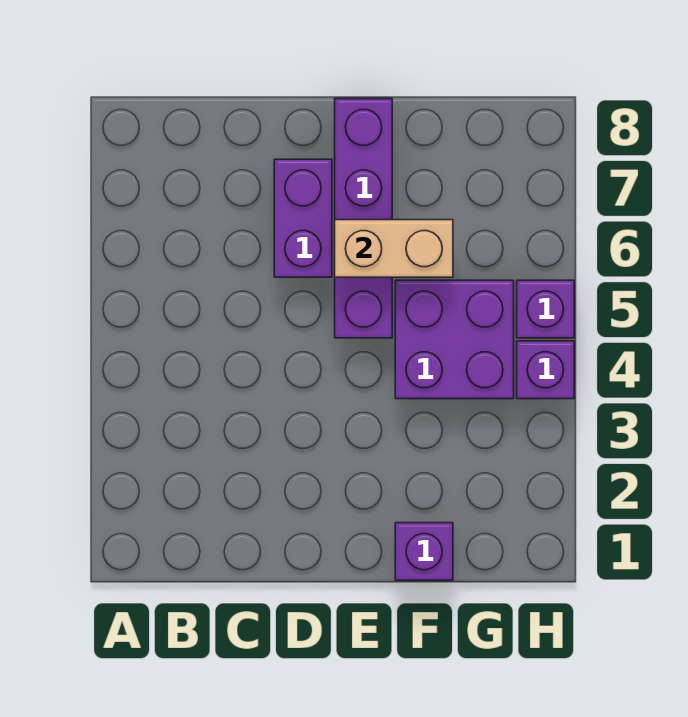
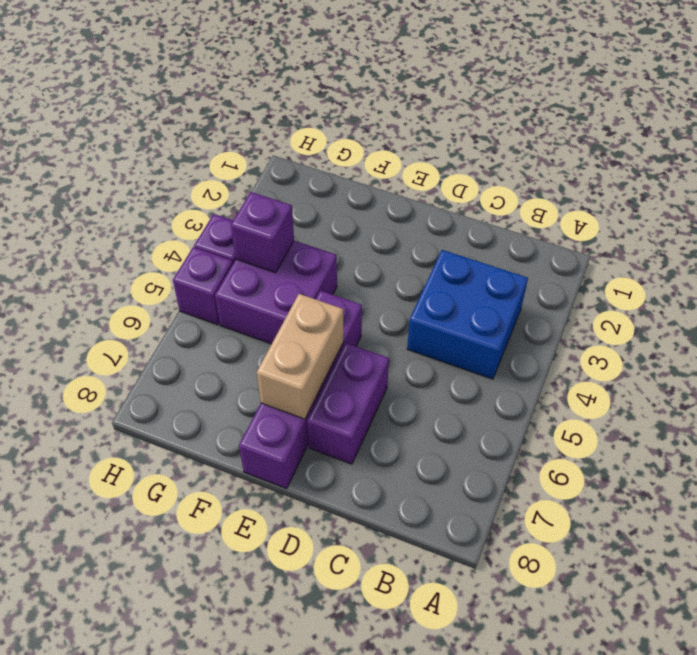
none -> blue brick B3:C4 level 1
tan brick E6:F6 level 2 -> tan brick E6:E7 level 2
purple brick F1 level 1 -> purple brick G4 level 2

